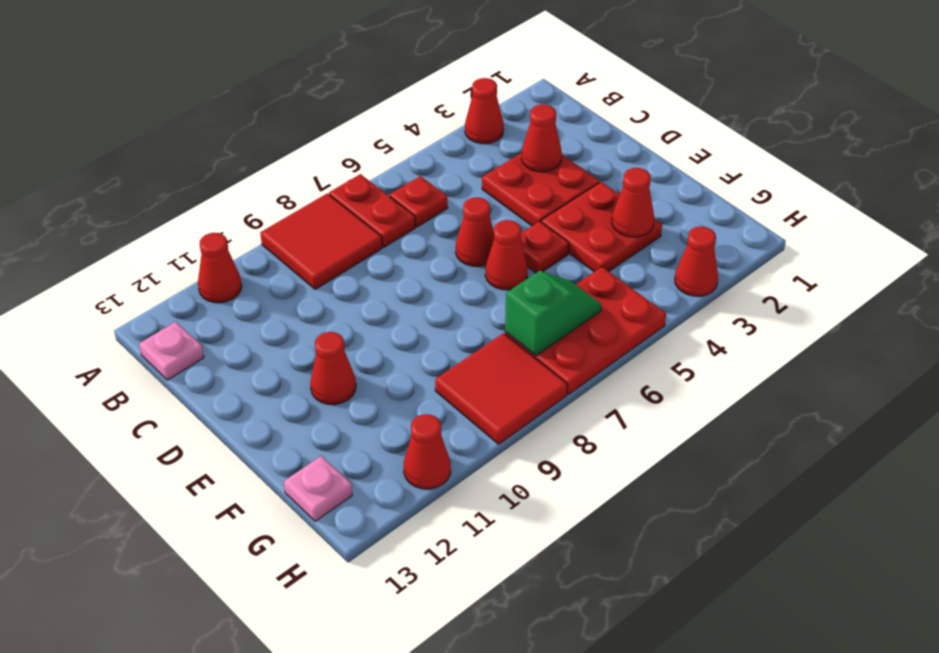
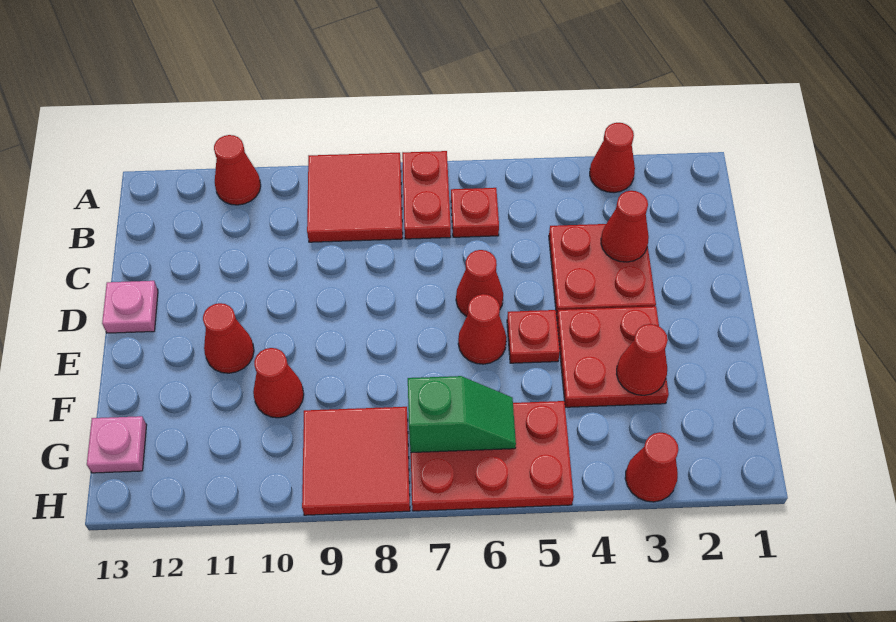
pink plate B13 level 1 -> pink plate D13 level 1
red cone H11 level 1 -> red cone F10 level 1

